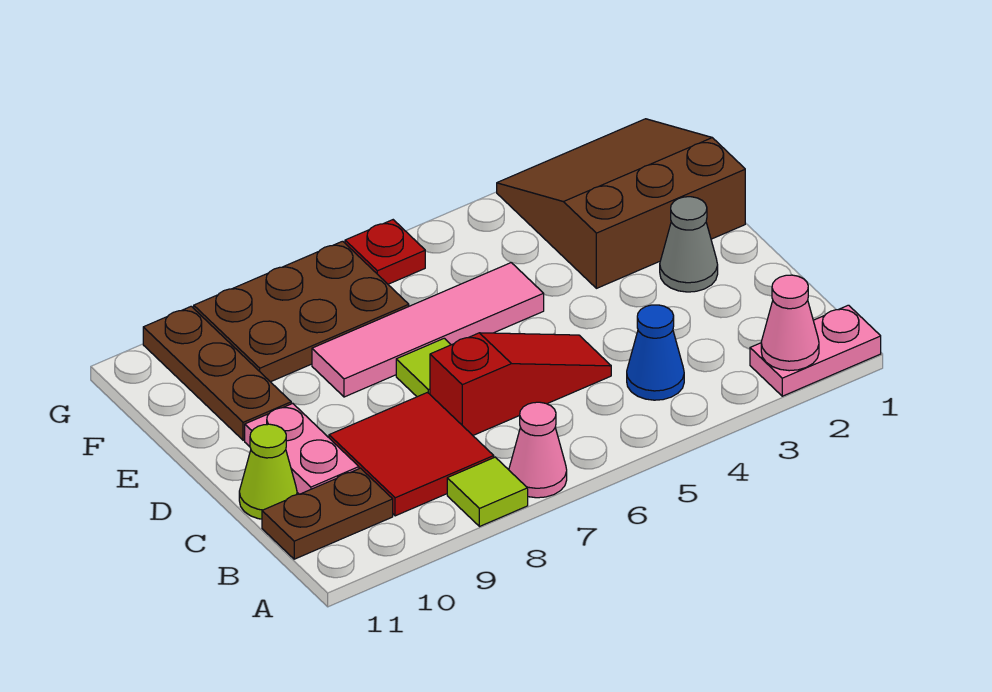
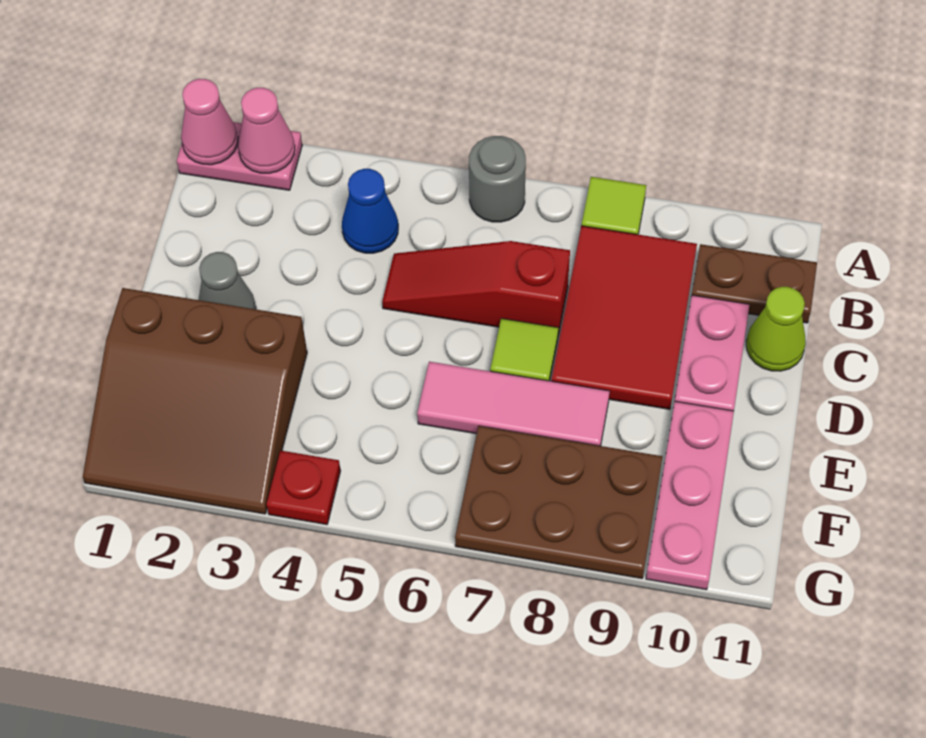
none -> grey round brick A6 level 1
pink cone A7 level 1 -> pink cone A1 level 2
red tile B8:C9 level 1 -> red tile B8:D9 level 1
pink tile E5:E8 level 1 -> pink tile E6:E8 level 1
brown plate E10:G10 level 1 -> pink plate E10:G10 level 1
red plate G6 level 1 -> red plate G4 level 1

